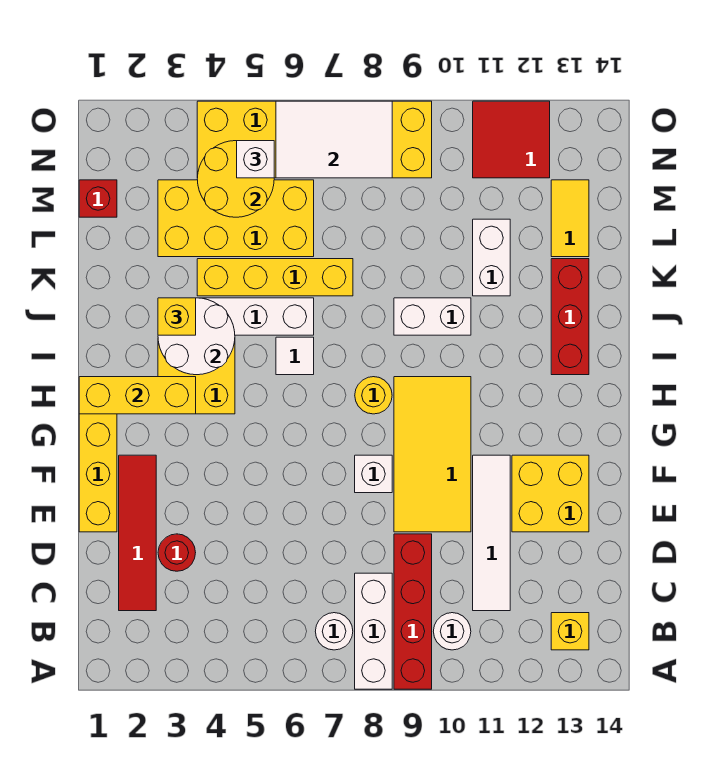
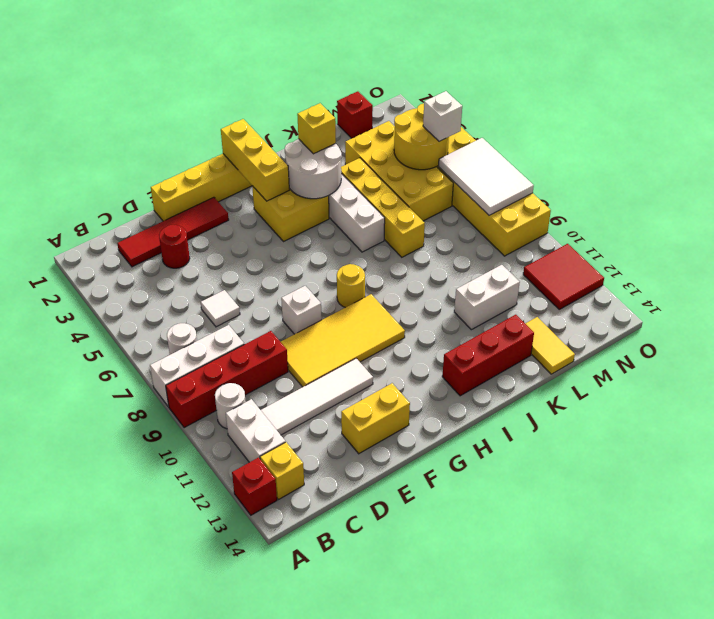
none -> red brick A13 level 1
yellow brick E12:F13 level 1 -> yellow brick E13:F13 level 1
white tile I6 level 1 -> white tile D6 level 1
white brick J9:J10 level 1 -> white brick B11:B12 level 1
yellow tile L13:M13 level 1 -> yellow tile L13:L14 level 1

